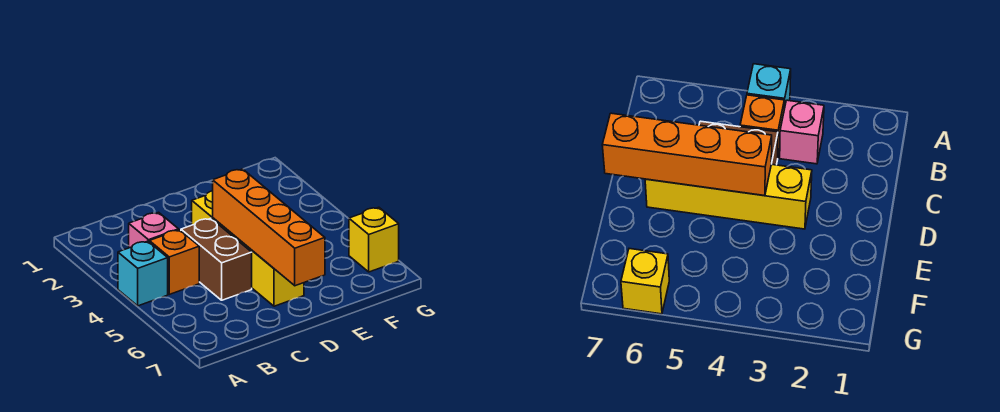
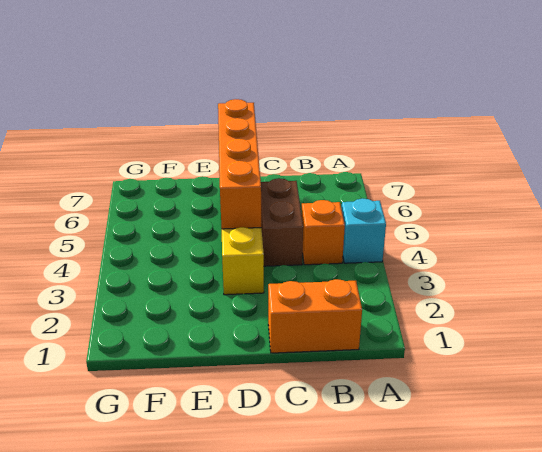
none -> orange brick B1:C1 level 1
pink brick B3 level 1 -> none
yellow brick G6 level 1 -> none

